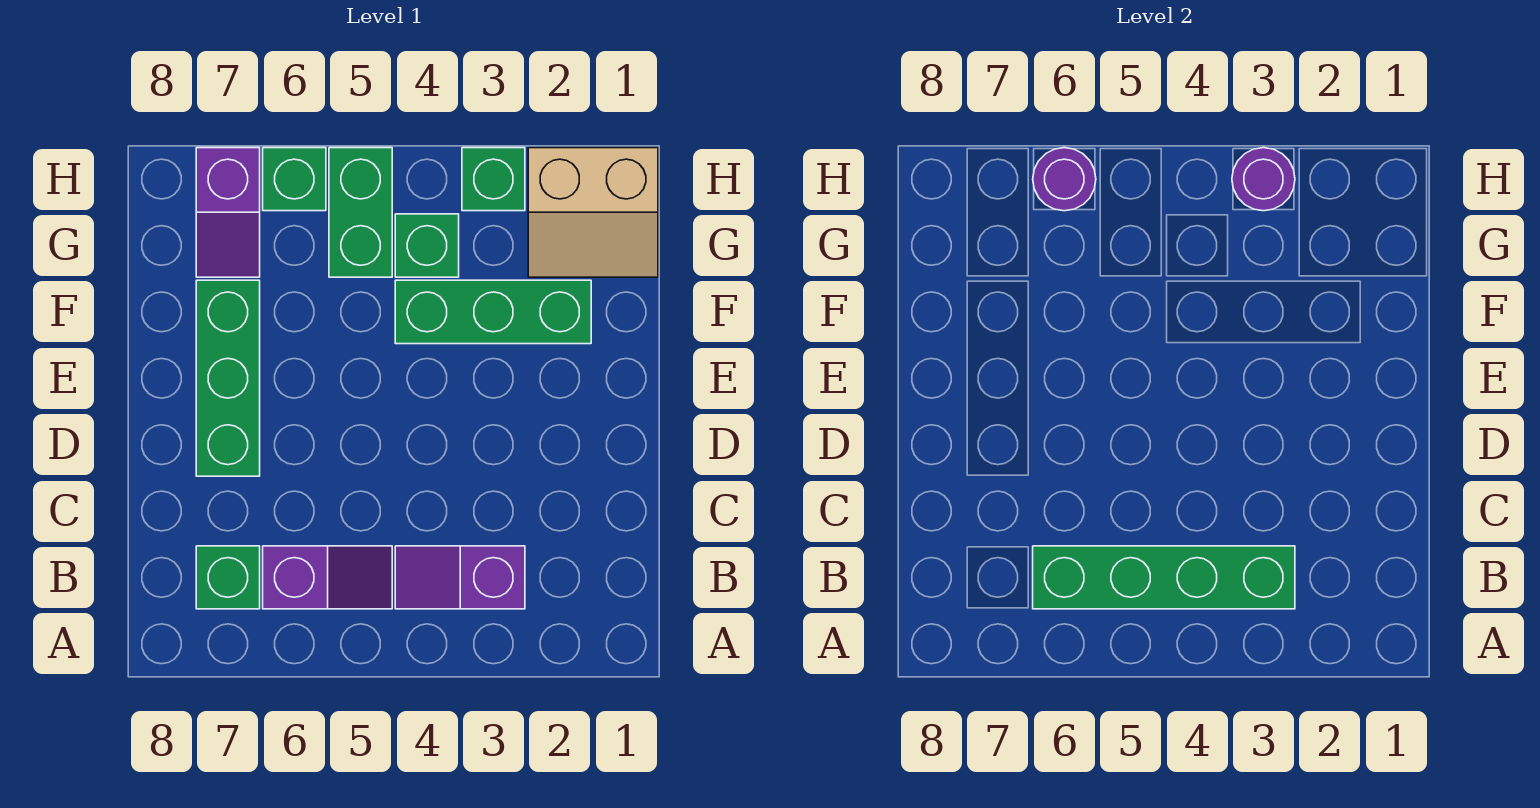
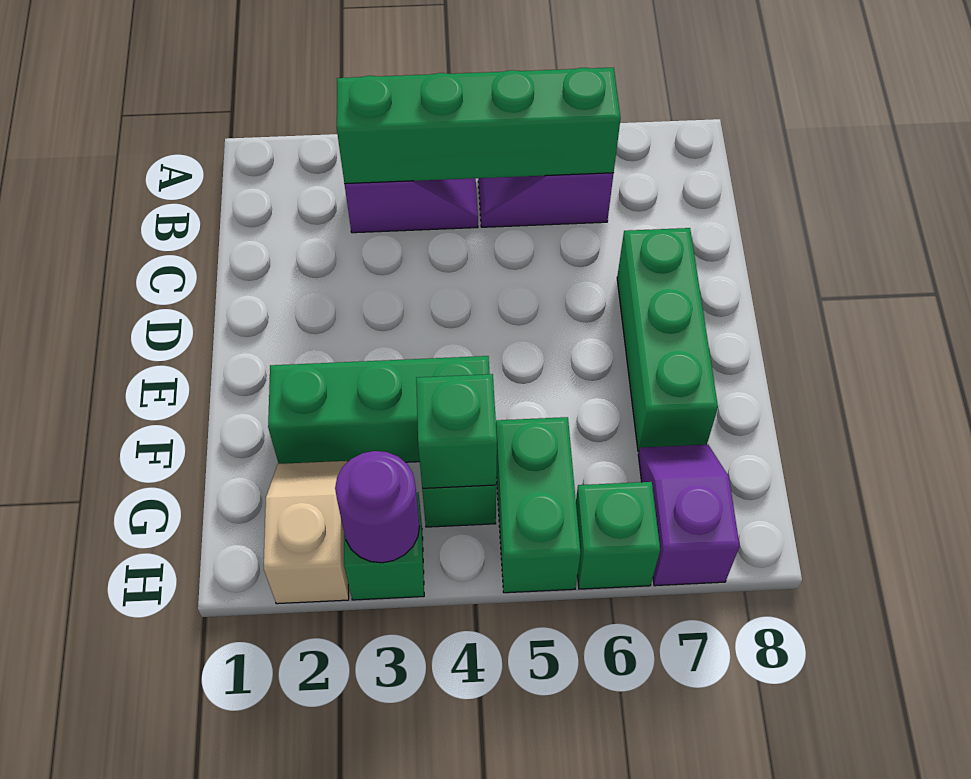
green brick B7 level 1 -> green brick G4 level 2
tan slope G1:H2 level 1 top H -> tan slope G2:H2 level 1 top H
purple round brick H6 level 2 -> none

